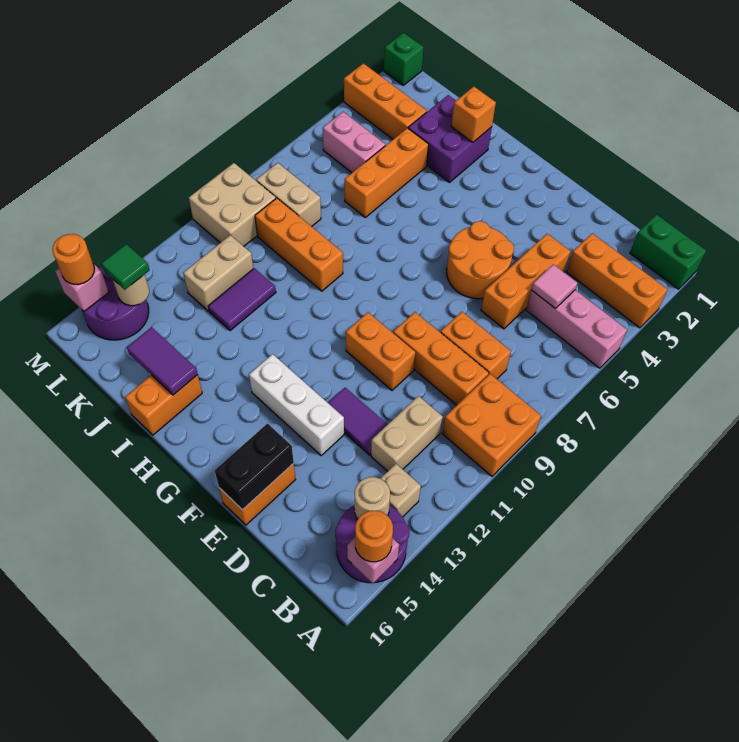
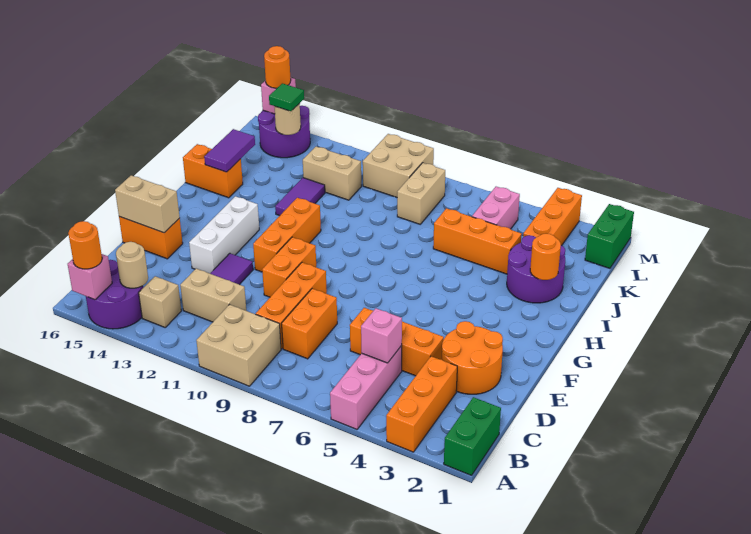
orange brick A9:B10 level 1 -> tan brick A9:B10 level 1
pink tile C5 level 2 -> pink brick C5 level 2
orange round brick E5:F6 level 1 -> orange round brick D2:E3 level 1
black brick E15:E16 level 2 -> tan brick E15:E16 level 2
purple brick I2:J3 level 1 -> purple round brick I2:J3 level 1
orange brick I2 level 2 -> orange round brick I2 level 2
orange brick I9:K9 level 1 -> orange brick F11:H11 level 1
purple tile J11:J12 level 1 -> purple tile I12:J12 level 1
green brick M1 level 1 -> green brick L1:M1 level 1

